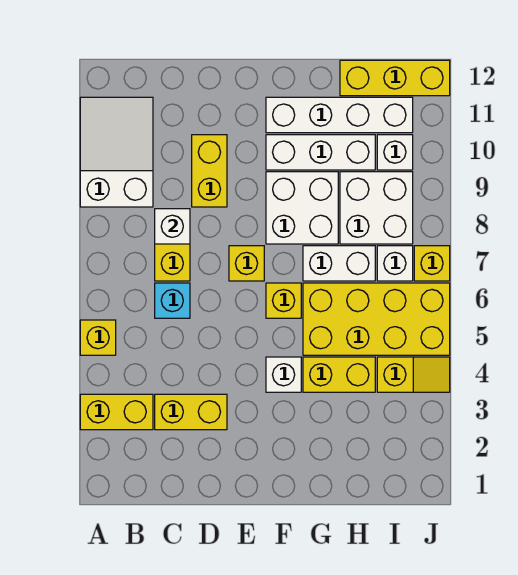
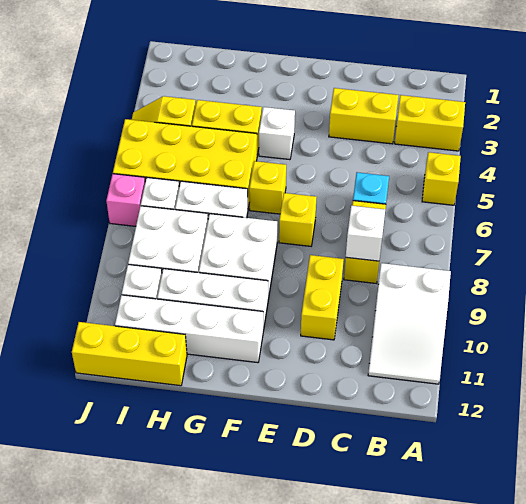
yellow brick J7 level 1 -> pink brick J7 level 1

